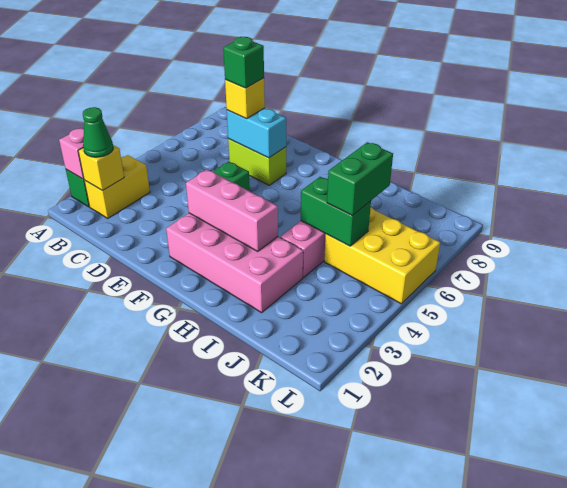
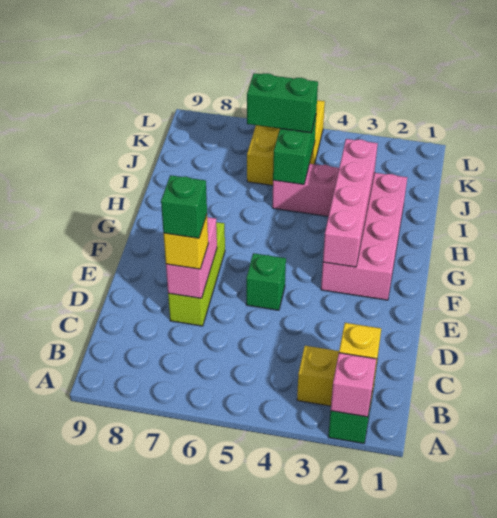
green cone B2 level 3 -> none
lime brick D7:E7 level 1 -> lime brick D7:F7 level 1
cyan brick D7:E7 level 2 -> pink brick D7:E7 level 2
pink brick F3:H3 level 2 -> pink brick F3:I3 level 2

